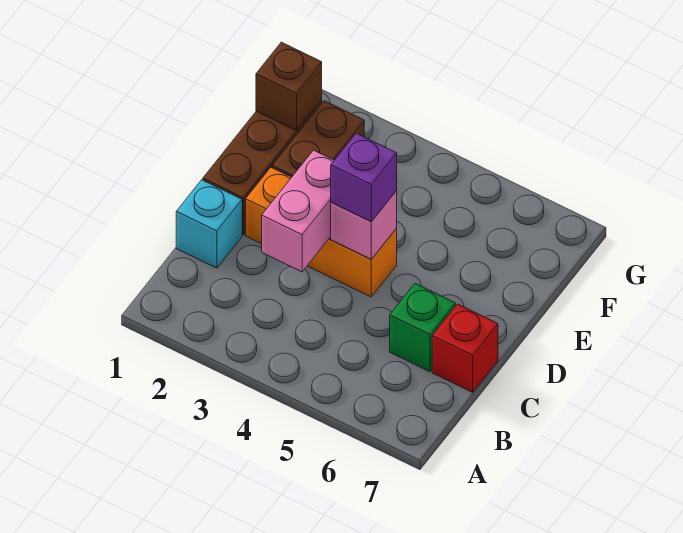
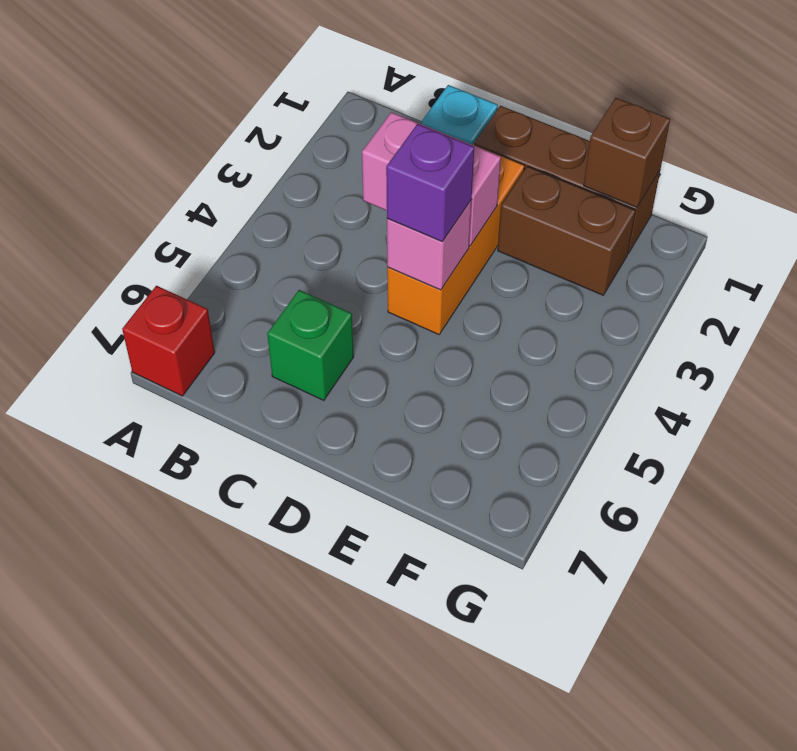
red brick C7 level 1 -> red brick A7 level 1

